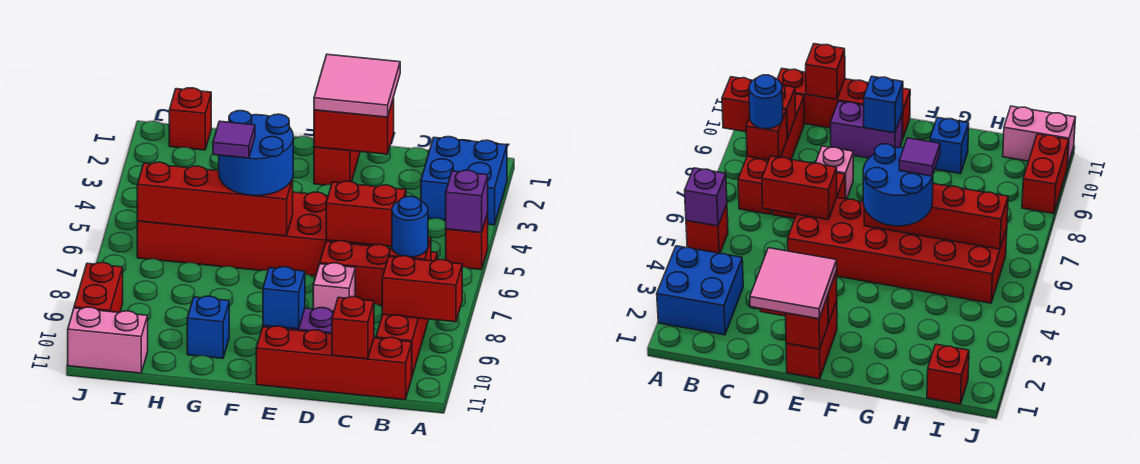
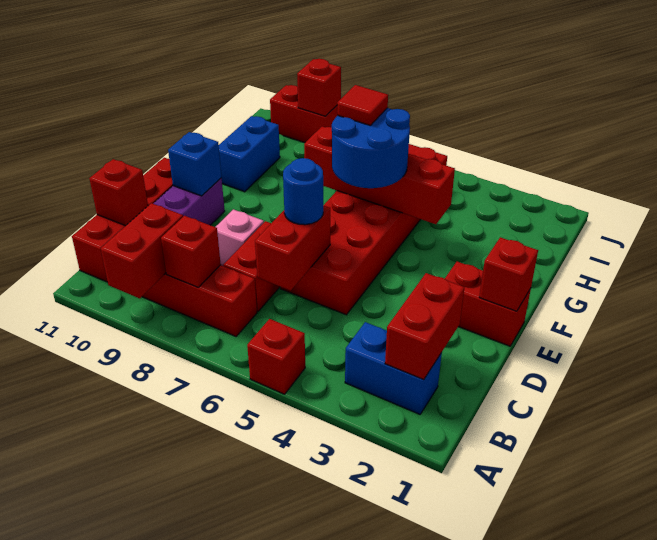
blue brick A2:B3 level 1 -> blue brick B2:B3 level 1
purple brick A5 level 2 -> none
blue round brick B8 level 3 -> blue round brick D6 level 3
pink tile D1:E2 level 3 -> none
red brick D2:E2 level 2 -> red brick B2:C2 level 2
red brick F6:I6 level 2 -> red brick G4:G7 level 2
purple tile G6 level 4 -> red tile G6 level 4
blue brick G10 level 1 -> blue brick G10:H10 level 1
red brick I1 level 1 -> red brick J9 level 2
pink brick I11:J11 level 1 -> none

